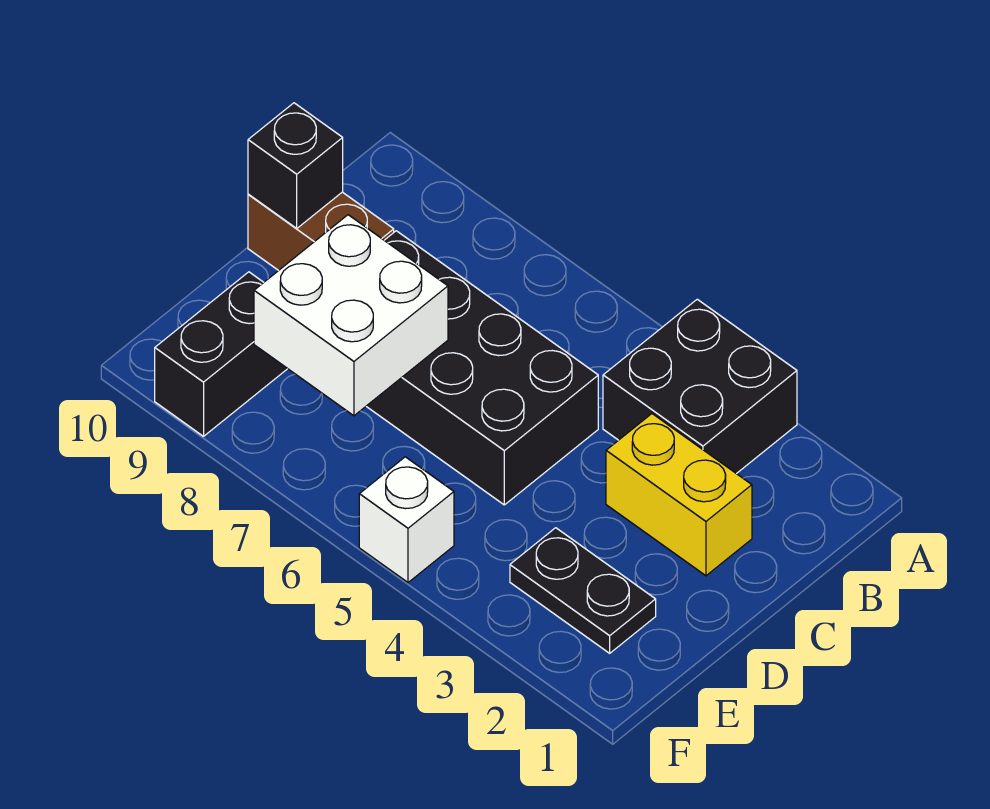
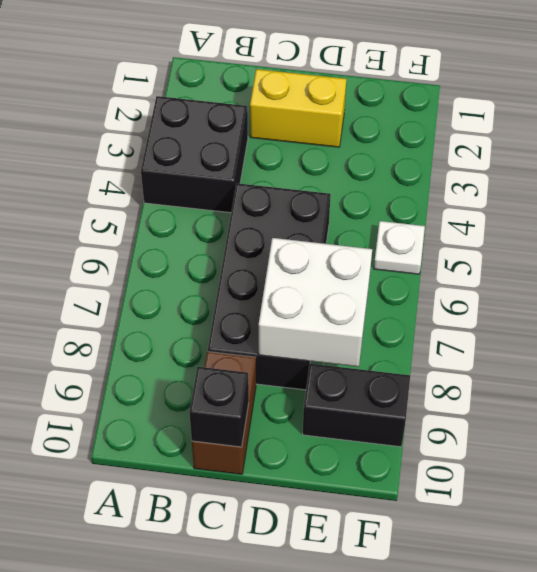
yellow brick C2:C3 level 1 -> yellow brick C2:D2 level 1
black plate E2:E3 level 1 -> none
white brick F5 level 1 -> white plate F5 level 1

